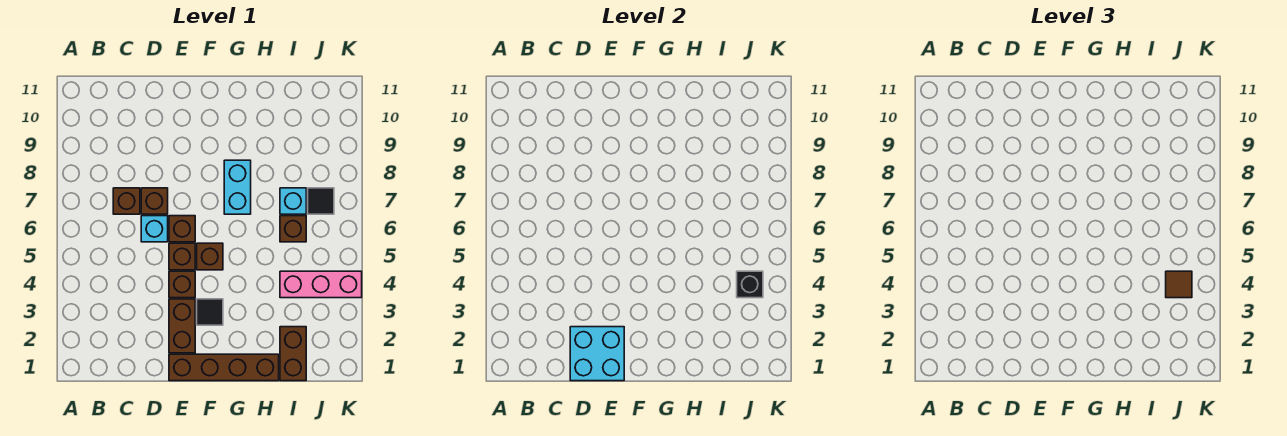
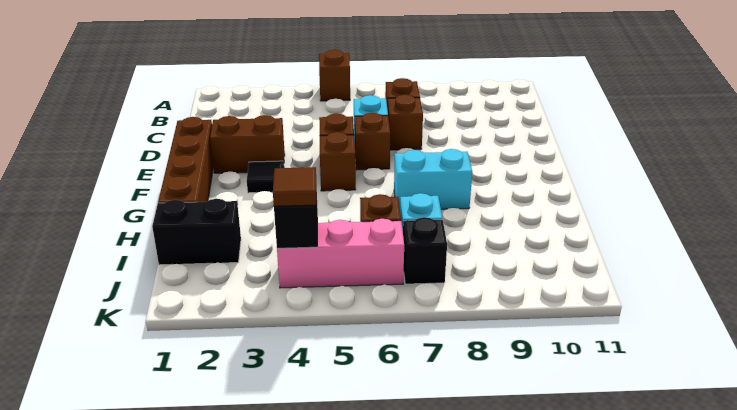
cyan brick D1:E2 level 2 -> none
brown brick E4 level 1 -> brown brick A5 level 1
brown brick I1:I2 level 1 -> black brick I1:I2 level 1
pink brick I4:K4 level 1 -> pink brick J4:J6 level 1
black tile J7 level 1 -> black brick J7 level 1

